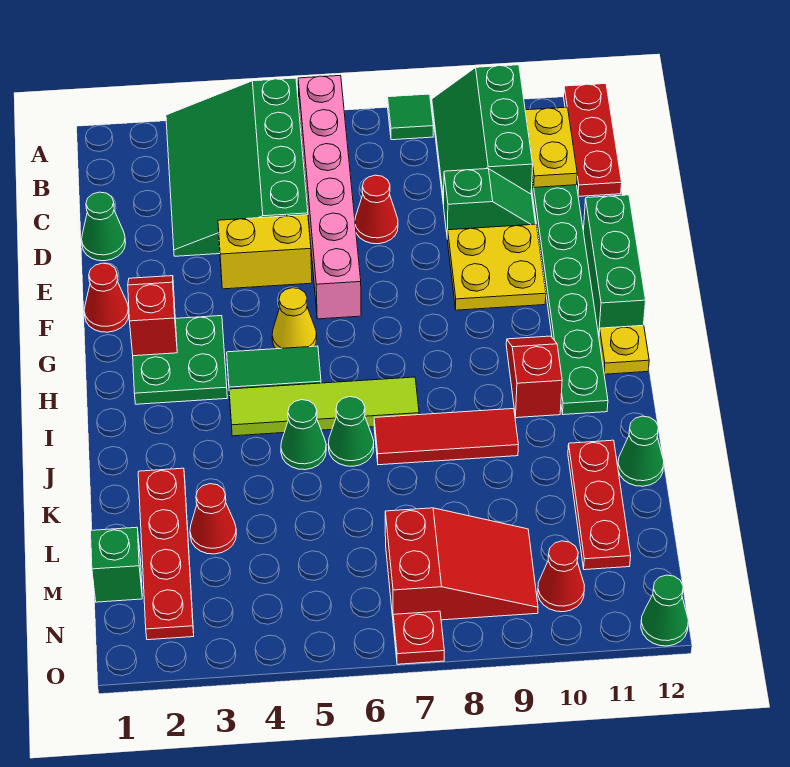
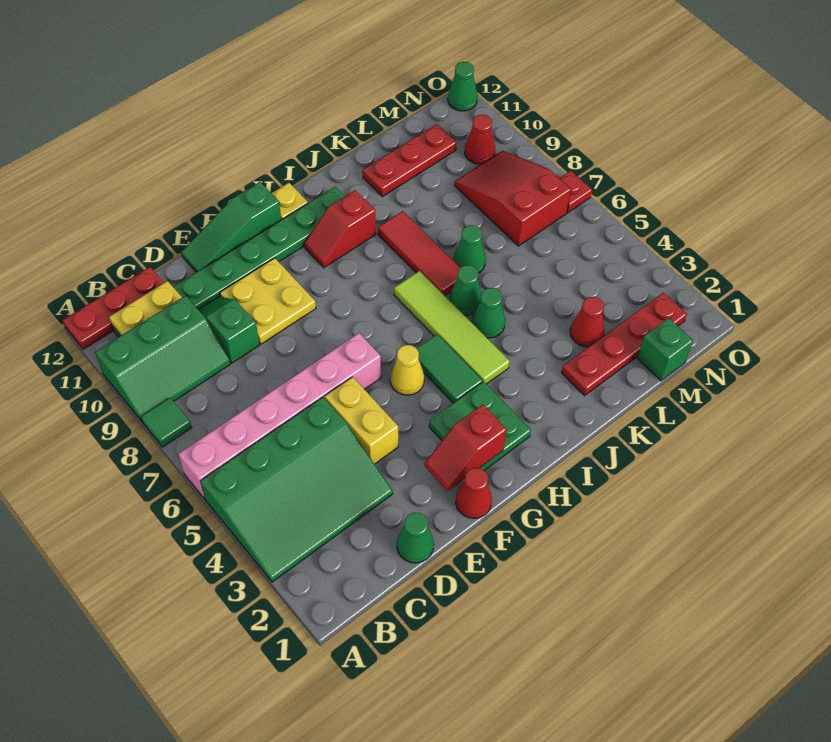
red cone D7 level 1 -> none
green brick E12:G12 level 1 -> green slope E12:G12 level 1 top G
green cone K12 level 1 -> green cone K7 level 1

